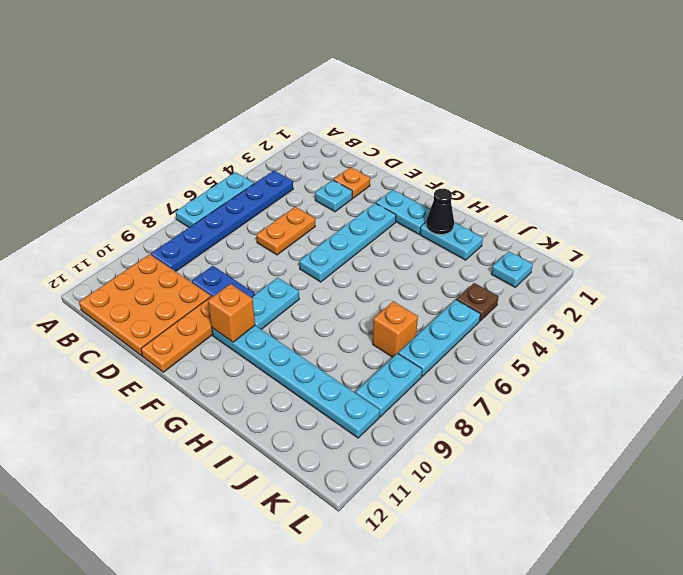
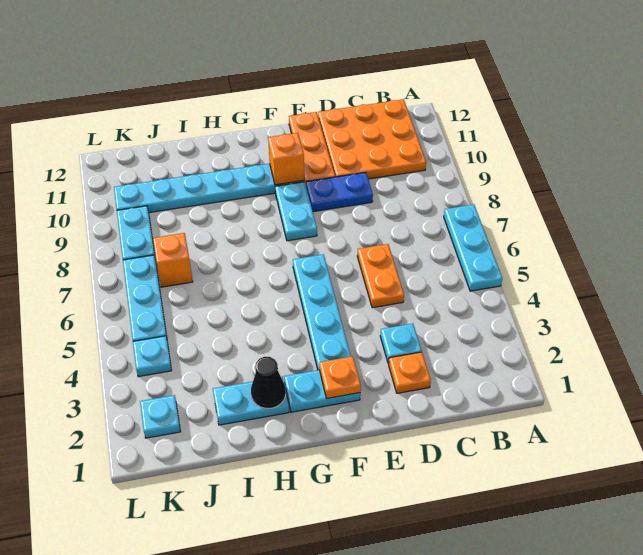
blue plate B4:B9 level 1 -> none
none -> orange plate F2 level 2
brown plate K4 level 1 -> cyan plate K4 level 1

